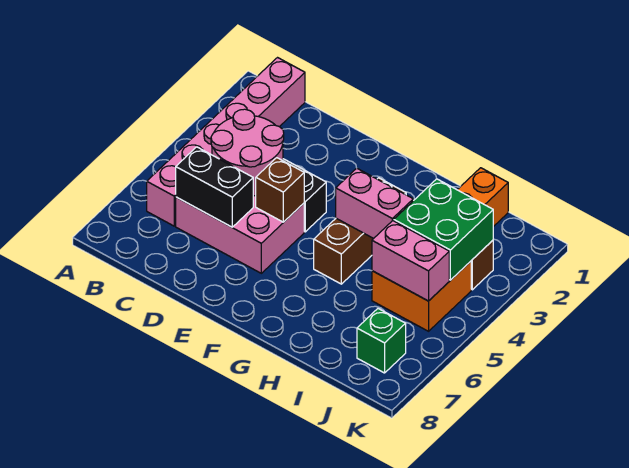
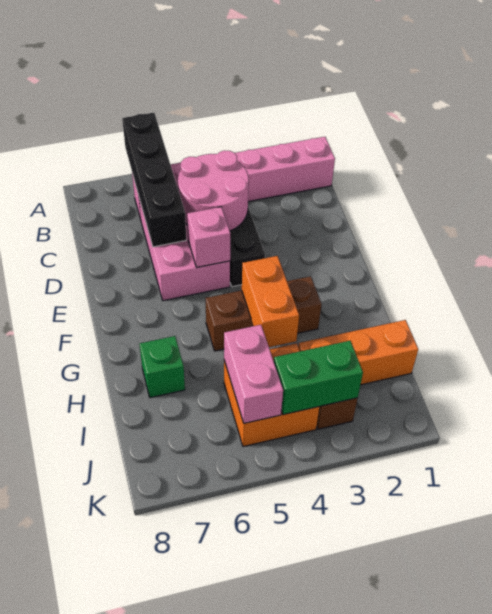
black brick C6:D6 level 2 -> black brick A6:D6 level 2
brown brick E5 level 2 -> pink brick E5 level 2
pink brick G4:H4 level 2 -> orange brick G4:H4 level 2
green brick I3:J4 level 2 -> green brick J3:J4 level 2
green brick J7 level 1 -> green brick H7 level 1

